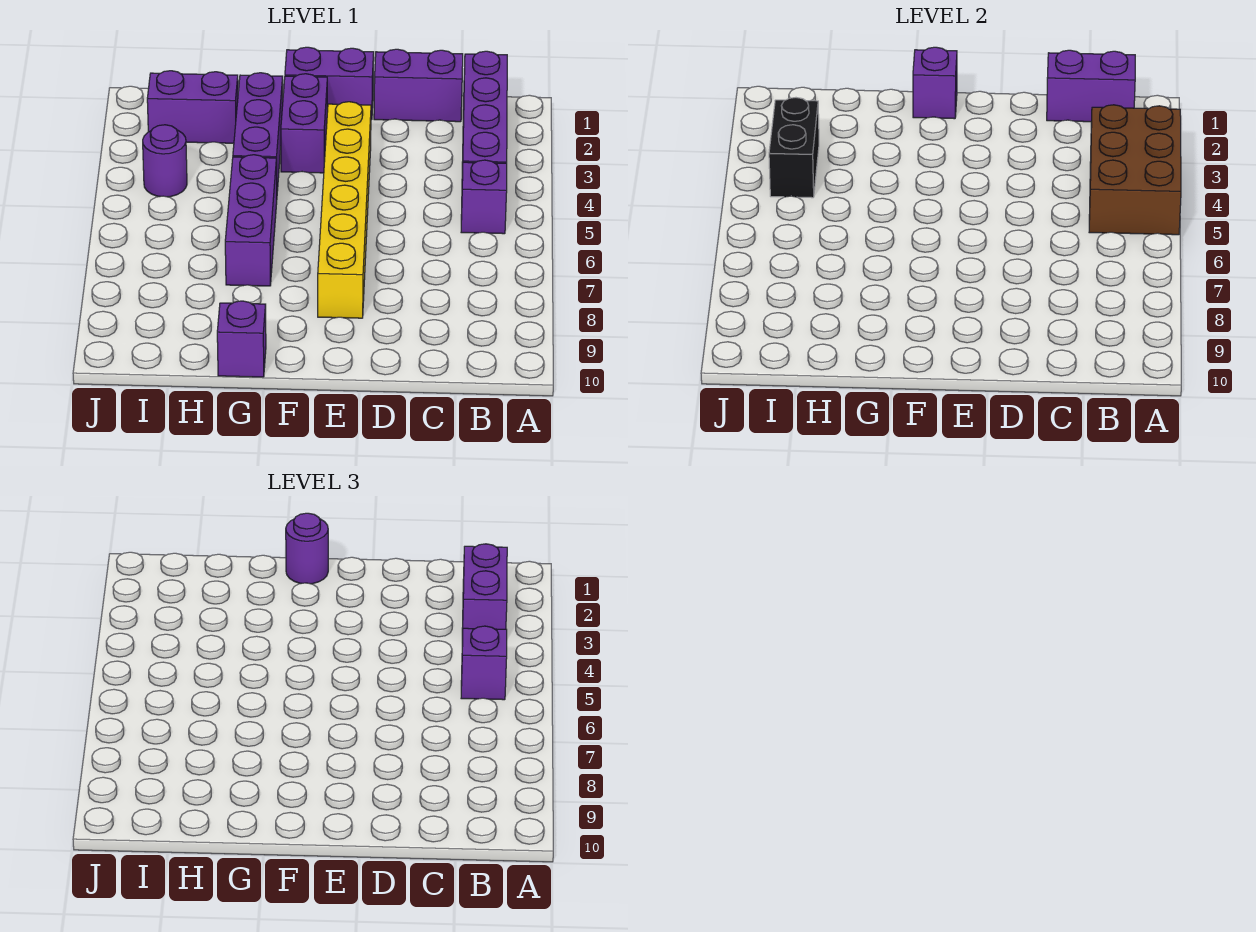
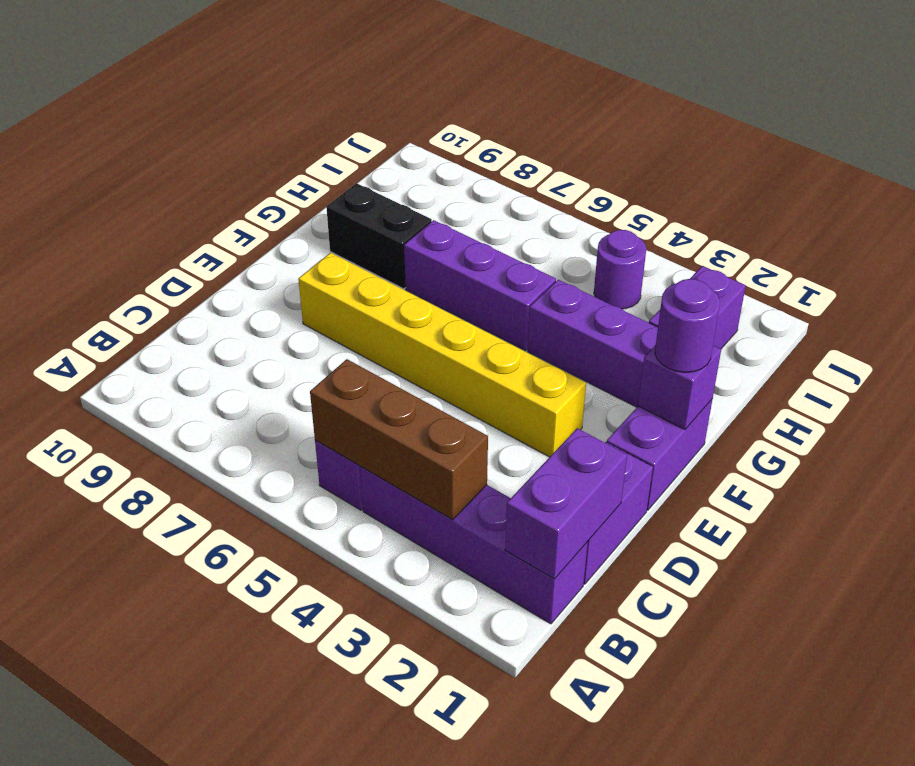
brown brick A3:B5 level 2 -> brown brick B3:B5 level 2
purple brick B2:B3 level 3 -> none
purple brick B5 level 3 -> none
purple brick F2:F3 level 1 -> none
purple brick G10 level 1 -> none
black brick I3:I4 level 2 -> black brick G8:G9 level 1

